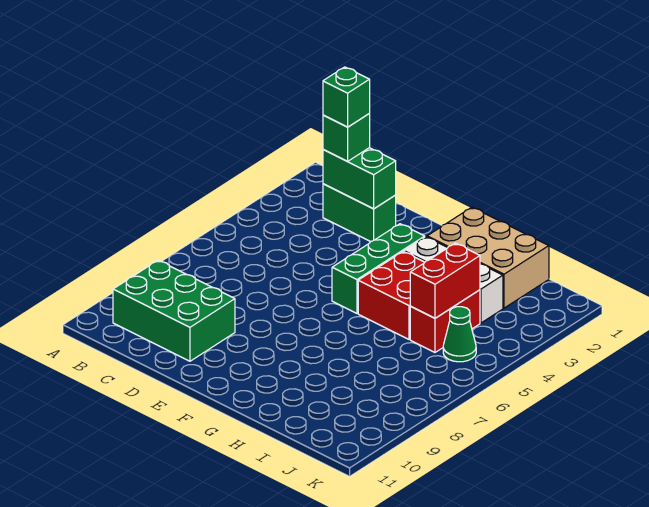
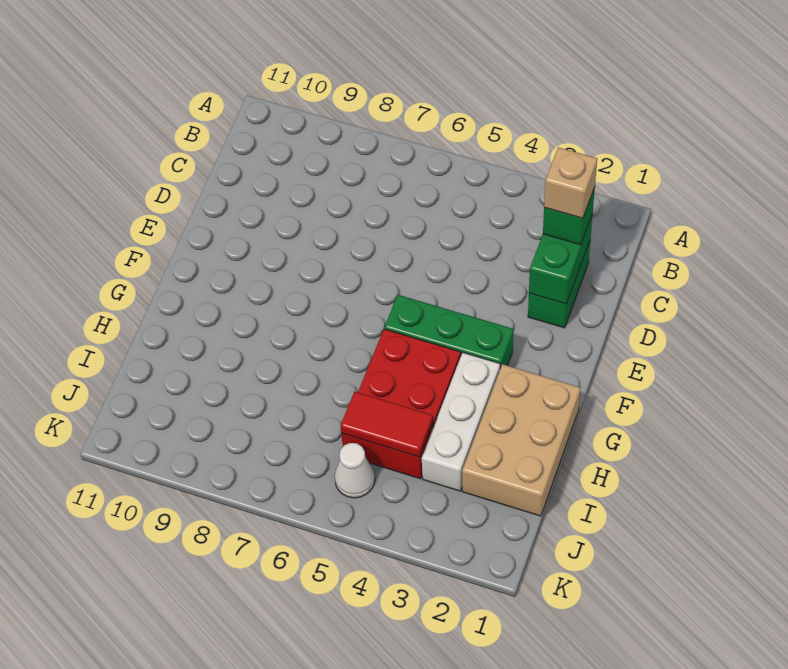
green brick B9:D10 level 1 -> none
green brick C2 level 4 -> tan brick C2 level 4
red brick I4:I5 level 2 -> red tile I4:I5 level 2
green cone J5 level 1 -> white cone J5 level 1

